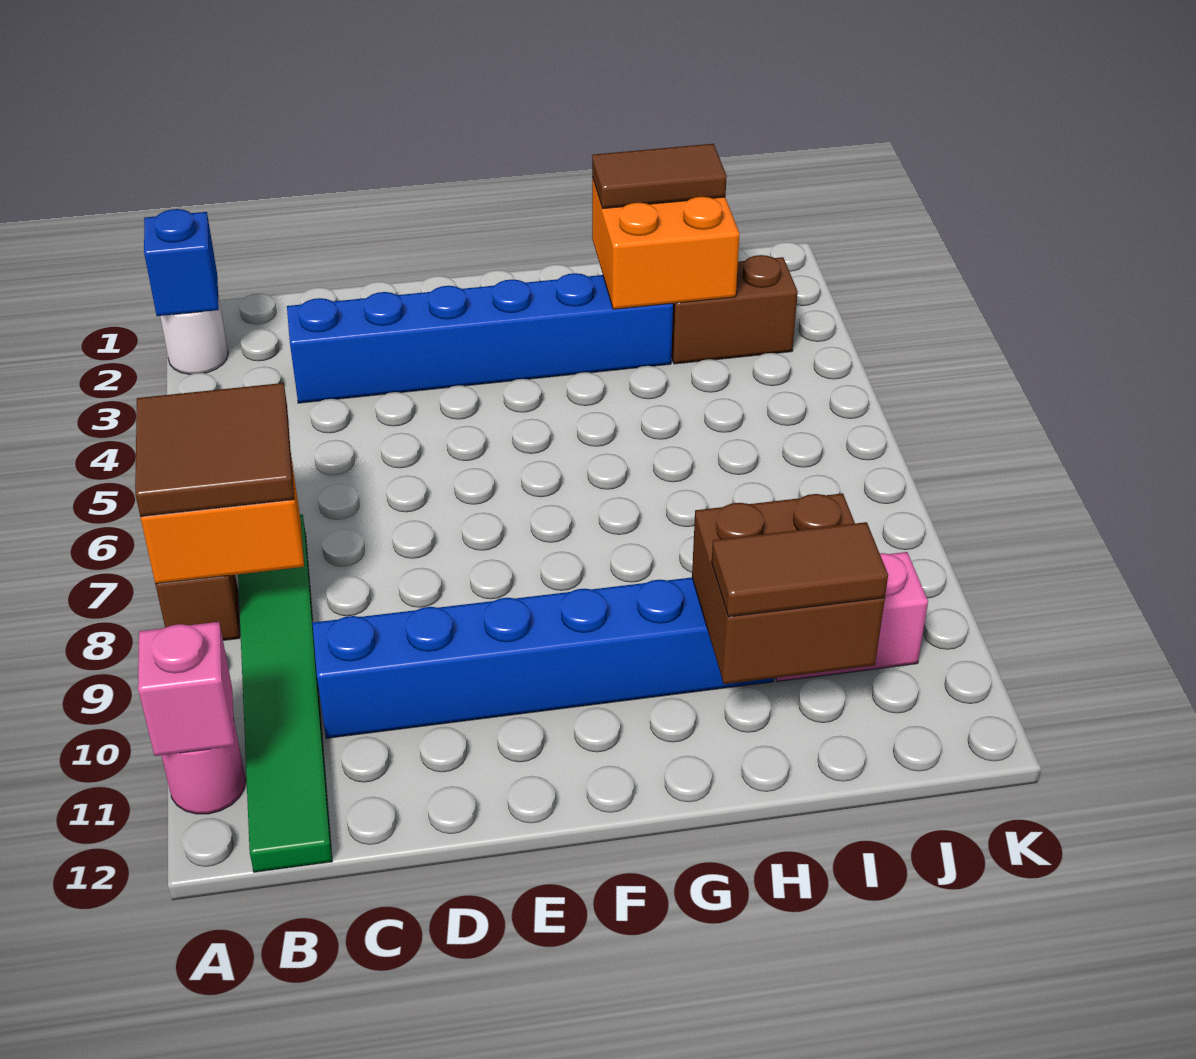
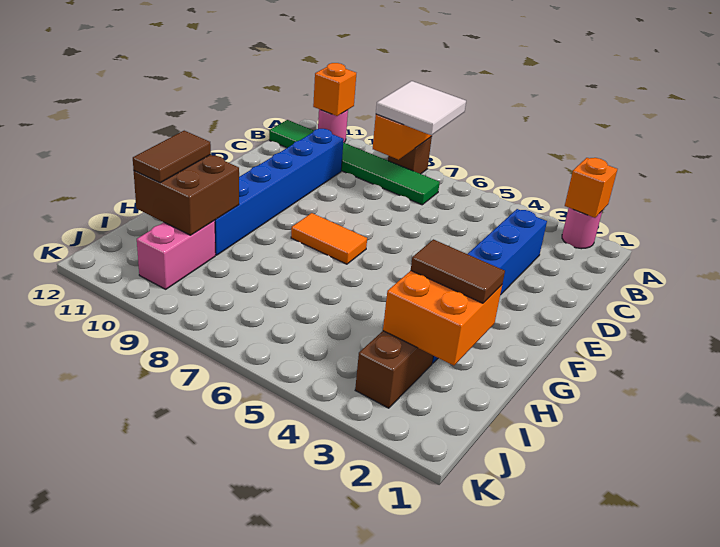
white round brick A2 level 1 -> pink round brick A2 level 1
blue brick A2 level 2 -> orange brick A2 level 2
brown tile A7:B8 level 3 -> white tile A7:B8 level 3
pink brick A11 level 2 -> orange brick A11 level 2
none -> orange tile F7:F8 level 1
brown tile H2:I2 level 3 -> brown tile H2:H3 level 3

